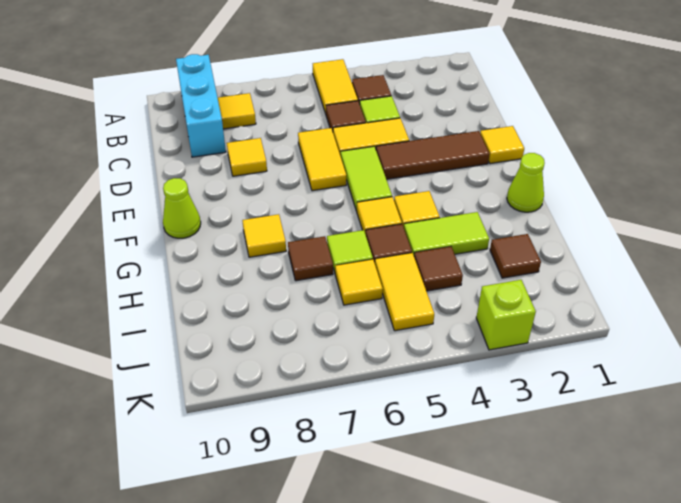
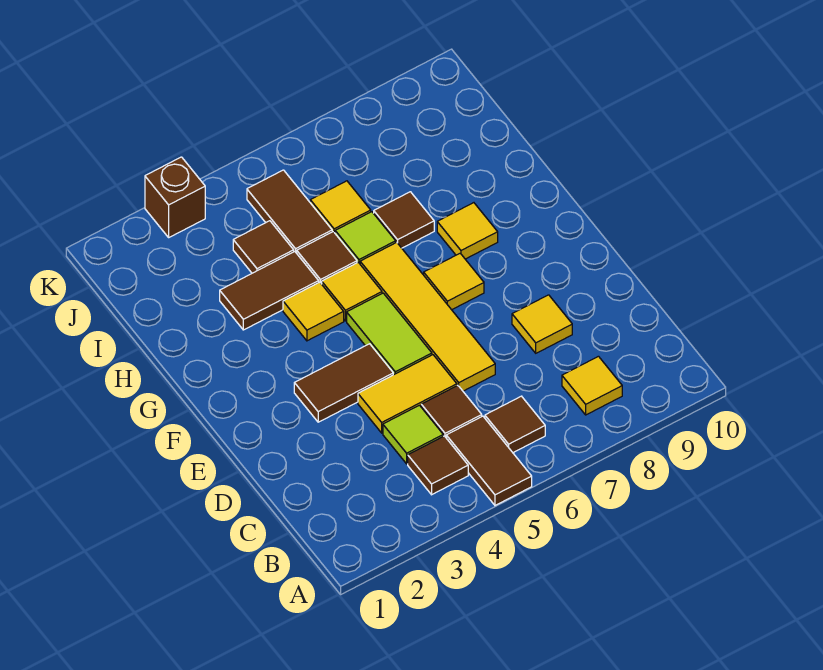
yellow tile A5:B5 level 1 -> brown tile A5:B5 level 1
cyan brick A9:C9 level 1 -> none
yellow tile D6:E6 level 1 -> yellow tile D6:G6 level 1
yellow tile E1 level 1 -> yellow tile F7 level 1
brown tile E2:E4 level 1 -> brown tile E3:E4 level 1
lime cone F10 level 1 -> none
lime cone G1 level 1 -> none
lime tile H3:H4 level 1 -> brown tile H3:H4 level 1
brown tile I2 level 1 -> brown tile B6 level 1
yellow tile I5:J5 level 1 -> brown tile I5:J5 level 1
lime brick K3 level 1 -> brown brick K3 level 1

